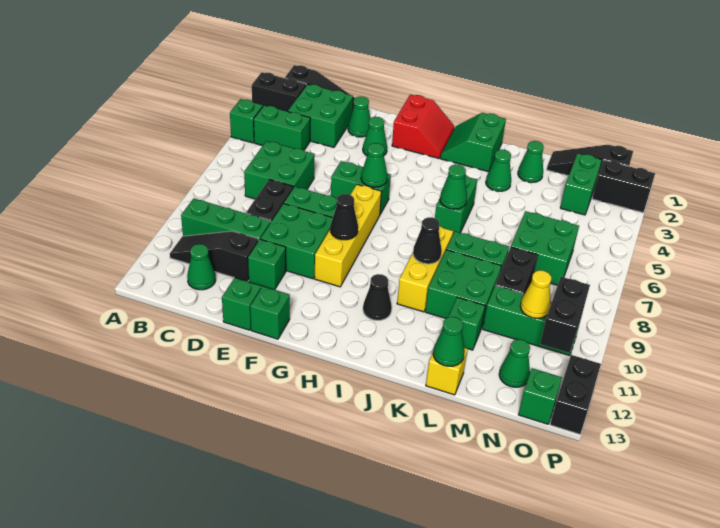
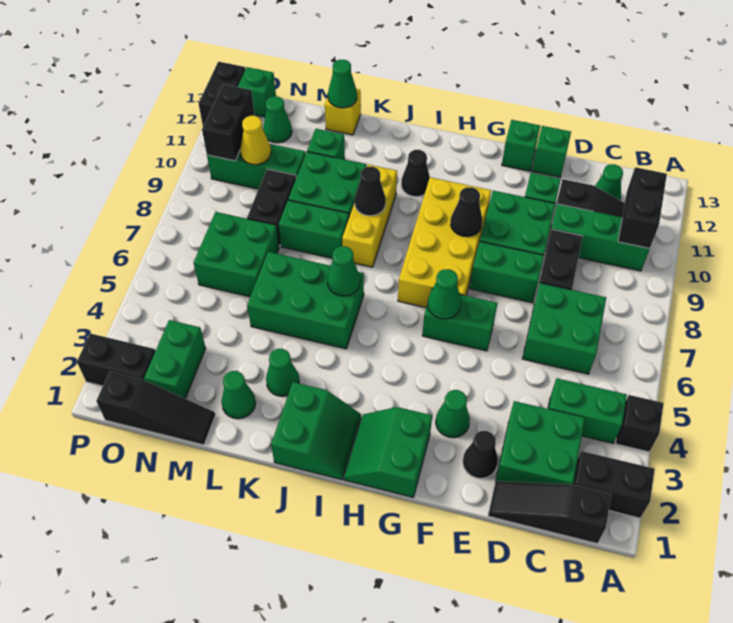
green brick A4 level 1 -> black brick A4 level 1
none -> black brick B10:B11 level 2
green cone E2 level 1 -> black cone E2 level 1
red slope G1:H2 level 1 top G -> green slope G1:H2 level 1 top G
yellow brick G7:G10 level 1 -> yellow brick G7:H10 level 1
green brick J5:J6 level 1 -> green brick J5:L6 level 1

